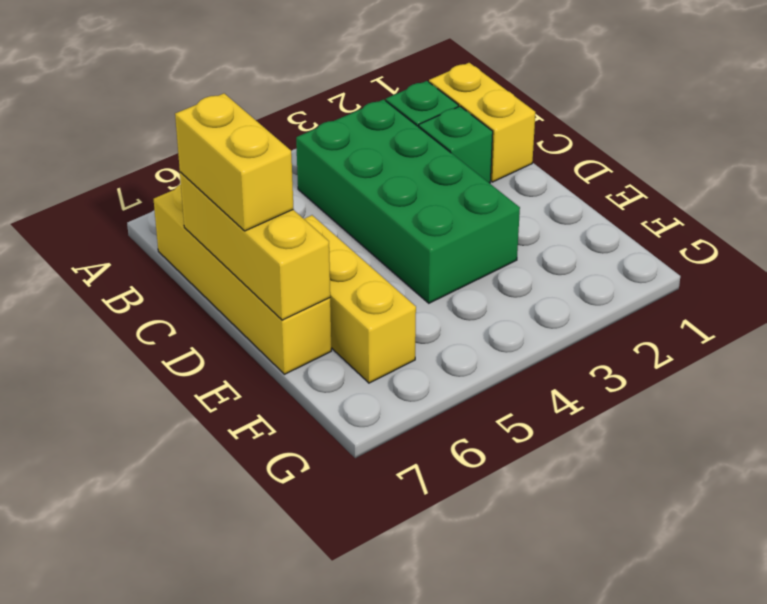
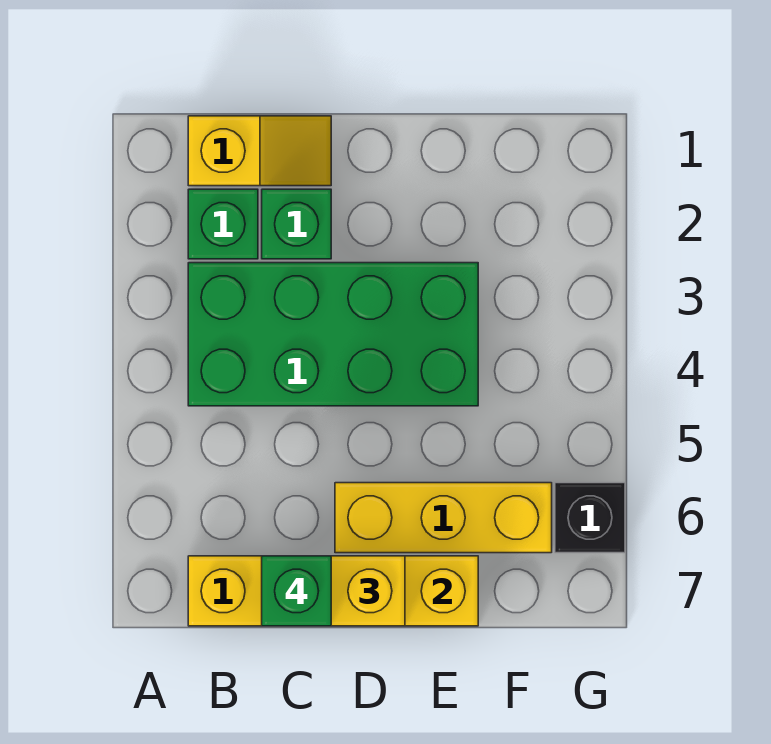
yellow brick B1:C1 level 1 -> yellow slope B1:C1 level 1 top B
none -> green brick C7 level 4
none -> black brick G6 level 1

